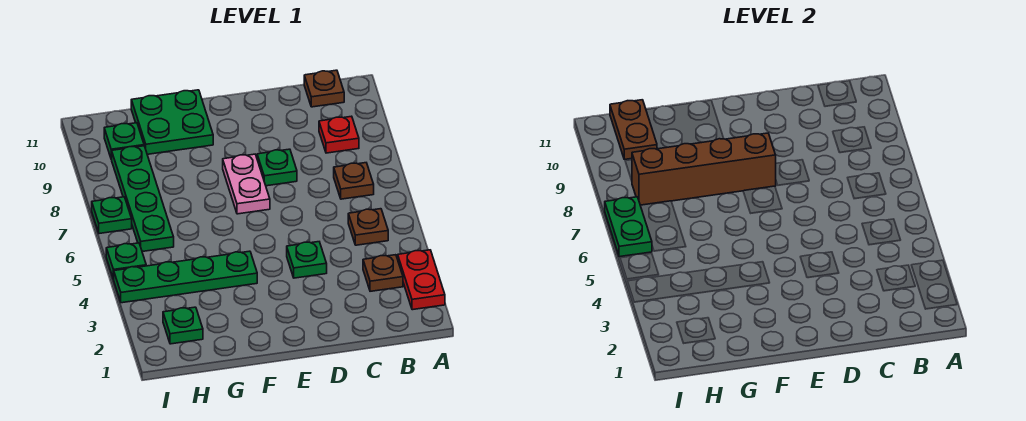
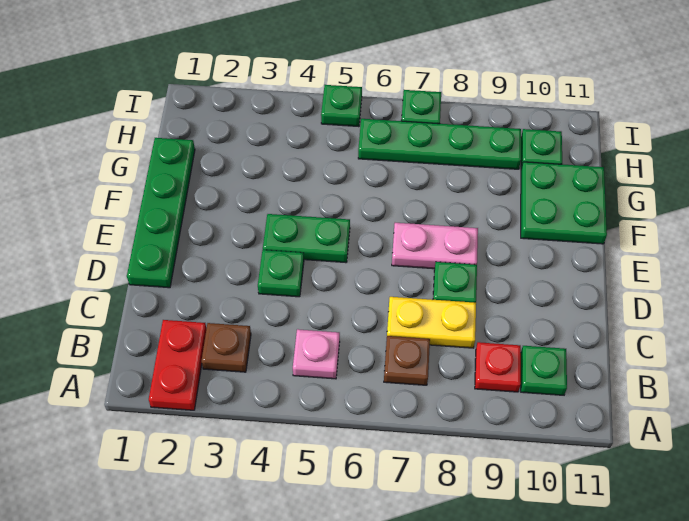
red plate A2:A3 level 1 -> red plate A2:B2 level 1
brown plate B5 level 1 -> pink plate B5 level 1
brown plate B11 level 1 -> none
none -> yellow plate C7:C8 level 1
brown brick E8:H8 level 2 -> none
green plate F4:I4 level 1 -> green plate D1:G1 level 1
green plate H2 level 1 -> green plate B10 level 1
brown plate H10:H11 level 2 -> none
green plate I6:I7 level 2 -> green plate E4:E5 level 1

